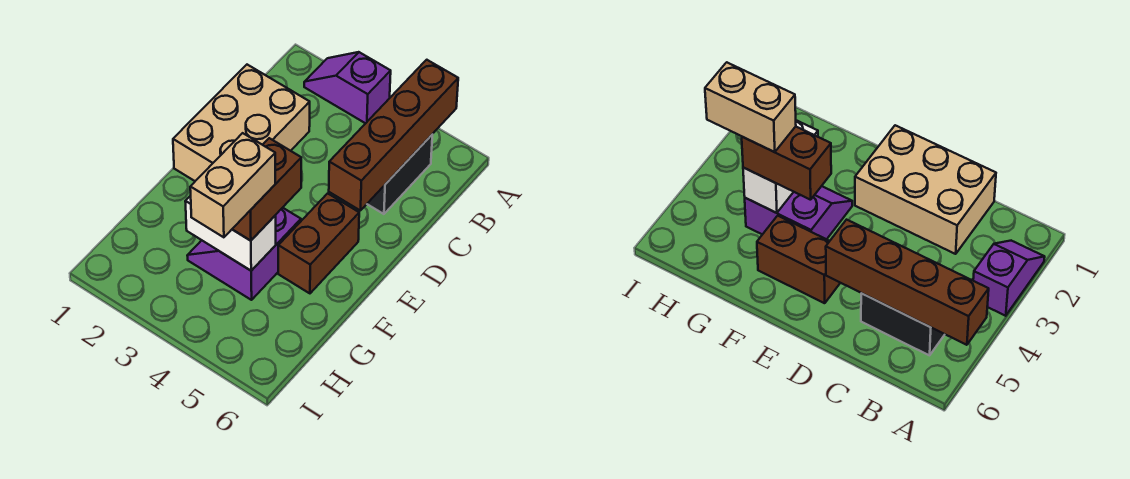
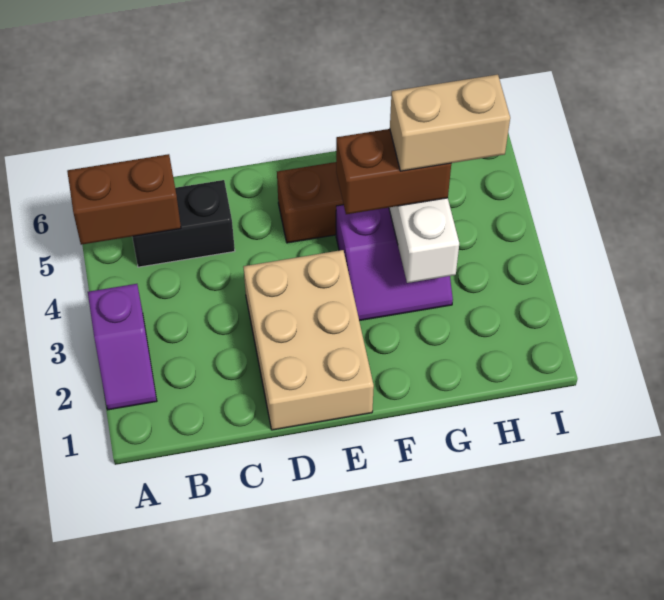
brown brick A5:D5 level 2 -> brown brick A5:B5 level 2
tan brick C1:E2 level 1 -> tan brick D1:E3 level 1

